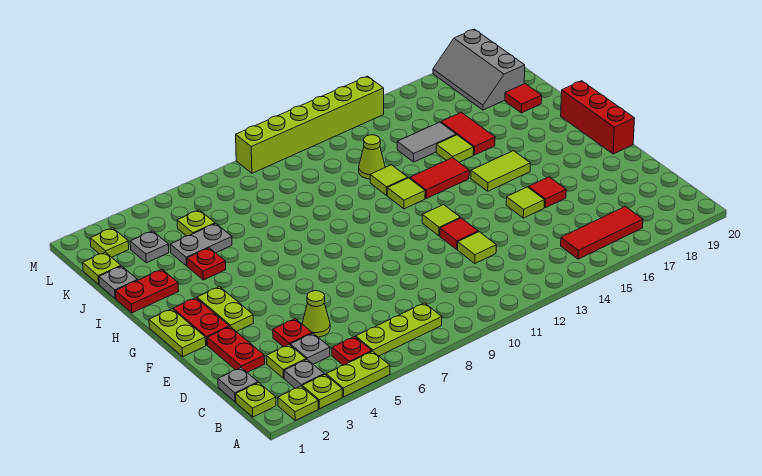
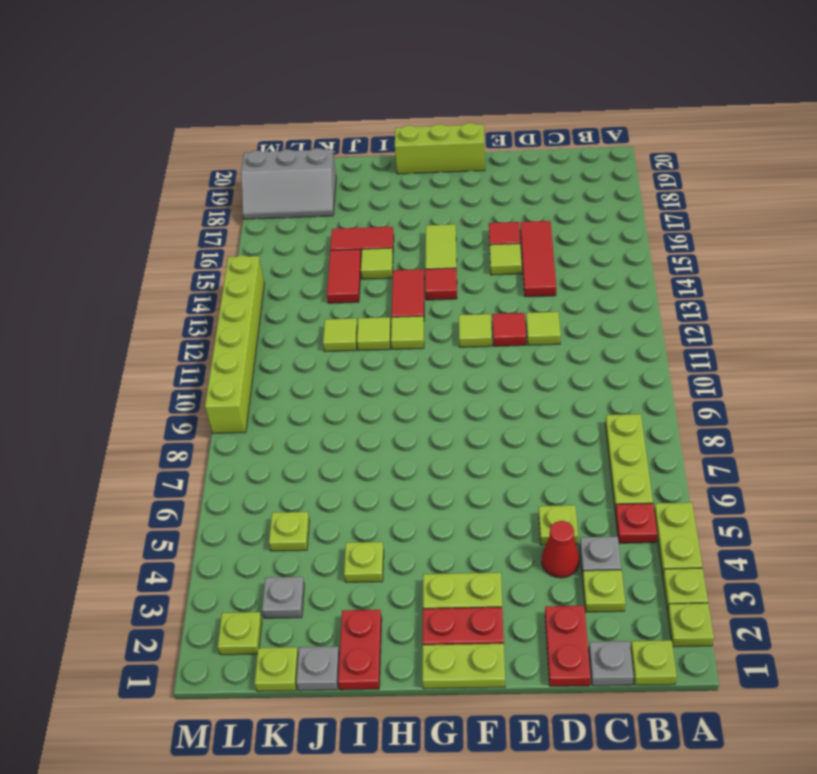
grey plate B3 level 1 -> none
red tile B15:B17 level 1 -> red tile D14:D16 level 1
red plate D2:E2 level 1 -> red plate D1:D2 level 1
red plate D4 level 1 -> red cone D4 level 1
lime cone D5 level 1 -> lime plate D5 level 1
red brick F20:H20 level 1 -> lime brick F20:H20 level 1
red plate I4 level 1 -> lime plate I4 level 1
grey plate J4:J5 level 1 -> none
lime cone J12 level 1 -> lime tile J12 level 1
grey tile J14:J15 level 1 -> red tile J14:J15 level 1
red tile J19 level 1 -> red tile G14 level 1

